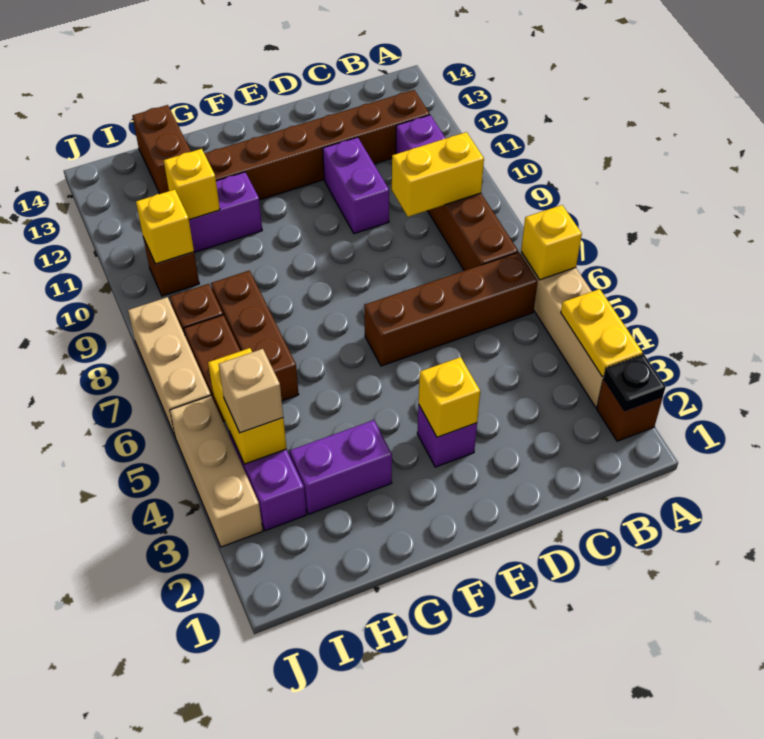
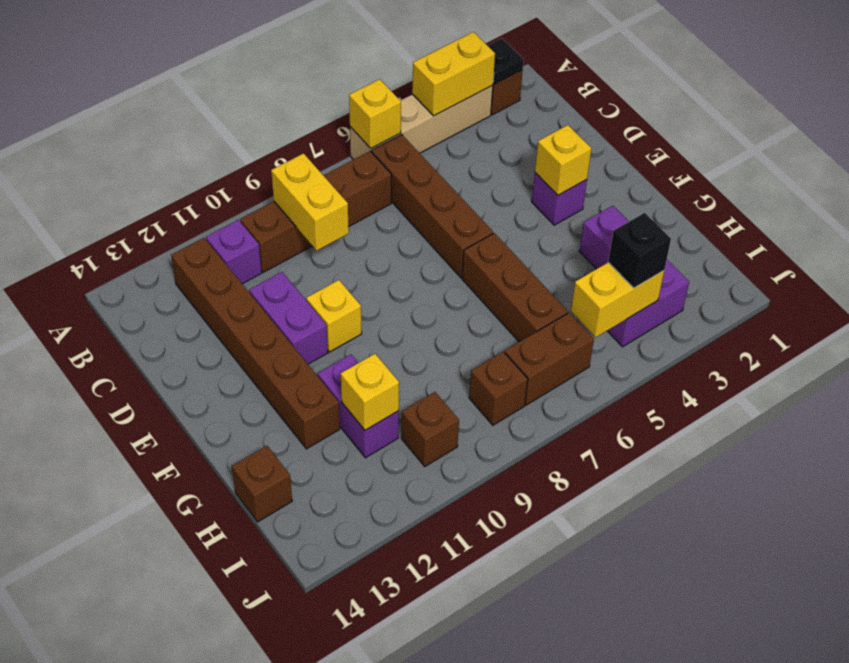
yellow plate A3:A4 level 2 -> yellow brick A3:A4 level 2
purple brick D10:D11 level 1 -> purple brick D11:E11 level 1
brown brick H6:H8 level 1 -> brown brick F6:H6 level 1
brown brick H13:H14 level 1 -> brown brick H14 level 1
tan brick I4 level 3 -> black brick I4 level 3
yellow brick I10 level 2 -> yellow brick E10 level 1
tan brick J3:J5 level 1 -> none
tan brick J6:J8 level 1 -> none

